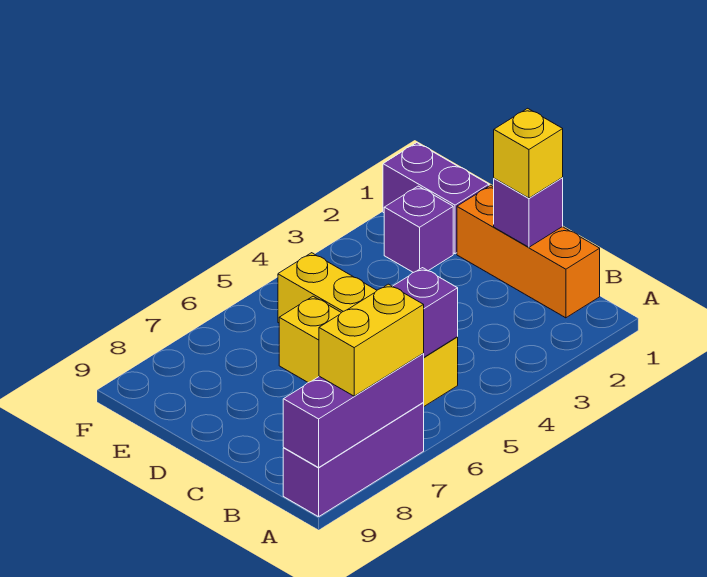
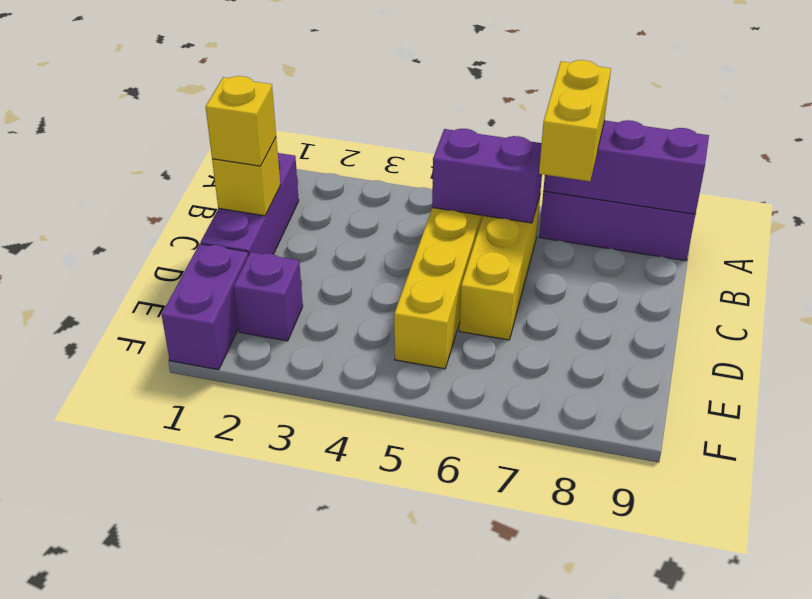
yellow brick A7:A8 level 3 -> yellow brick A7:B7 level 3
orange brick B1:D1 level 1 -> purple brick B1:D1 level 1
purple brick C1 level 2 -> yellow brick C1 level 2

